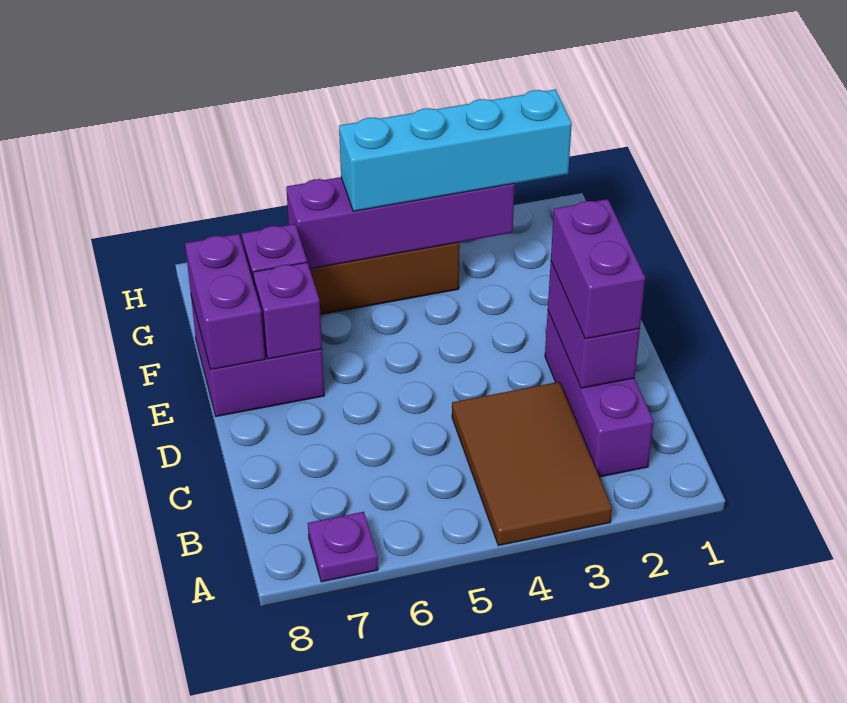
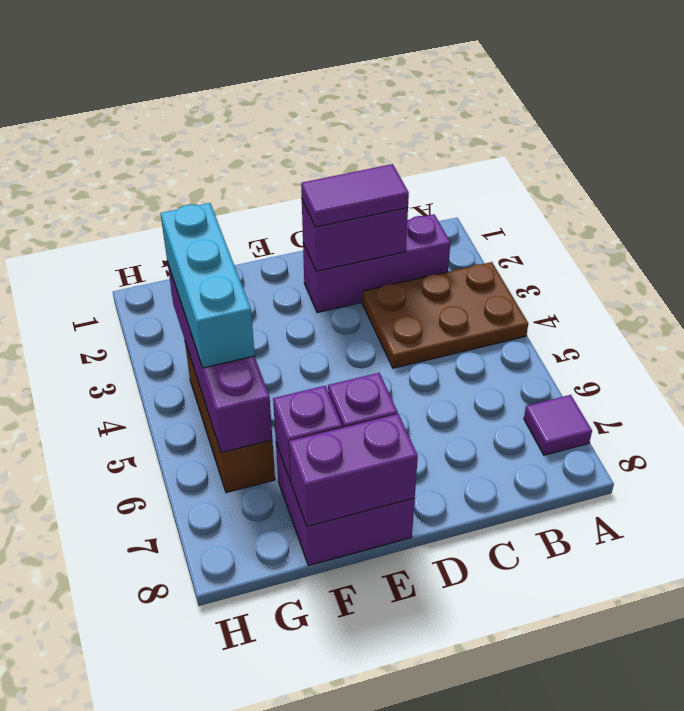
brown tile A3:C4 level 1 -> brown plate A3:C4 level 1
purple plate A7 level 1 -> purple tile A7 level 1
purple brick C2:D2 level 3 -> purple tile C2:D2 level 3
cyan brick G2:G5 level 3 -> cyan brick G3:G5 level 3

